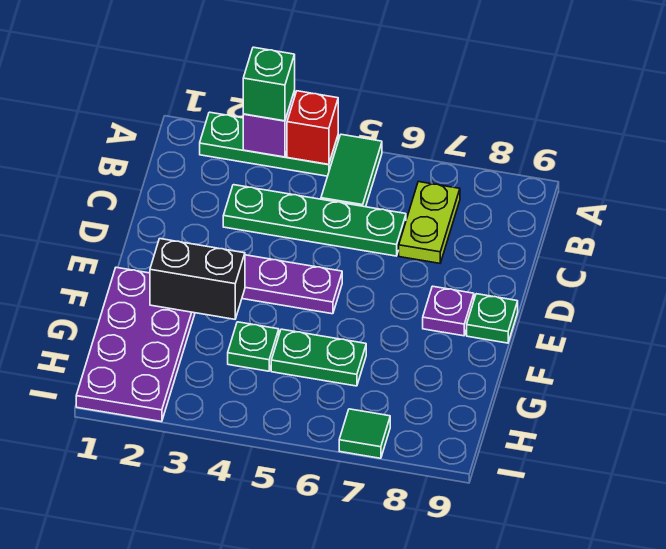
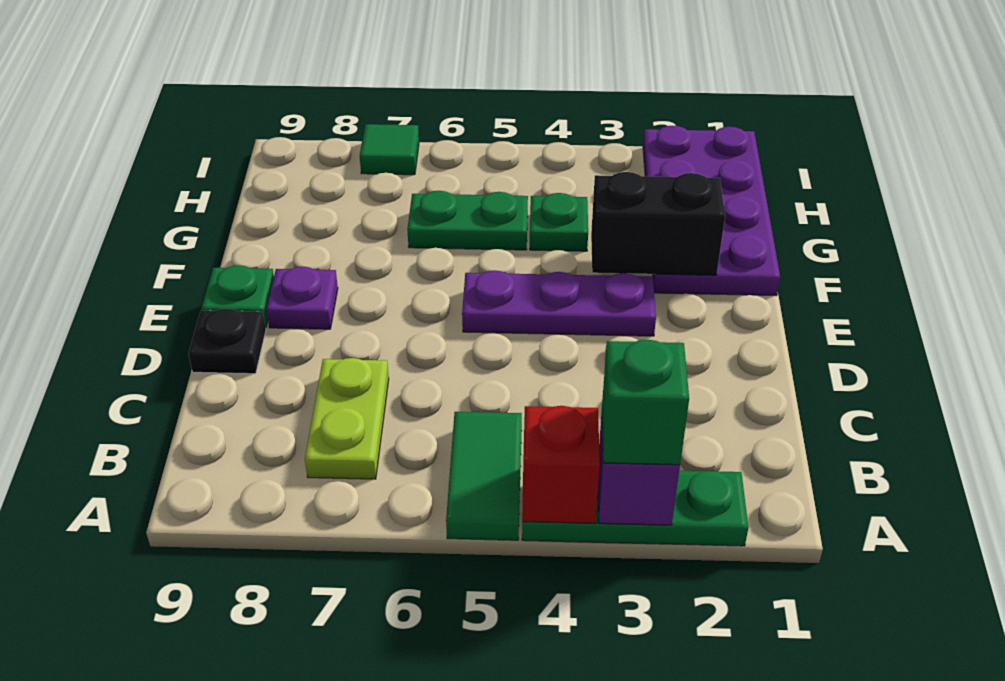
green plate C3:C6 level 1 -> none
none -> black plate D9 level 1

